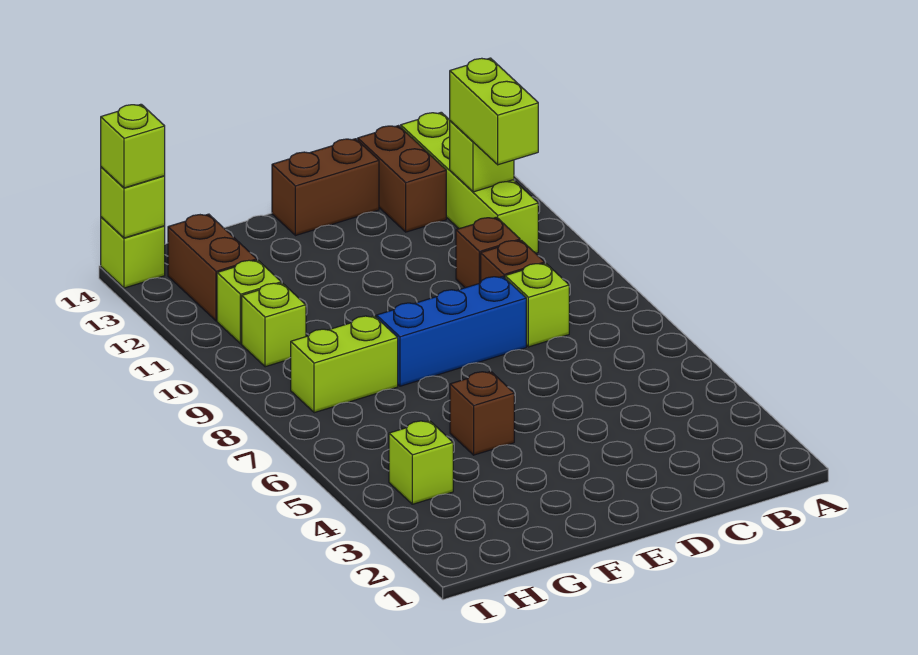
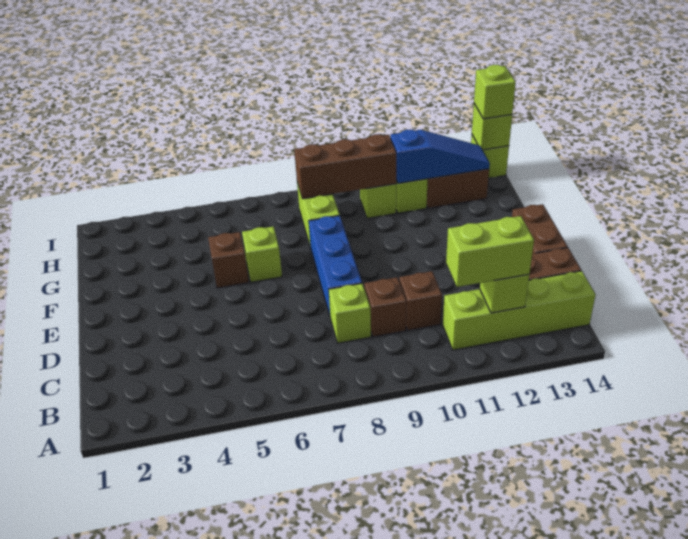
lime brick H4 level 1 -> lime brick F6 level 1
none -> brown brick H8:H10 level 2
none -> blue slope H11:H13 level 2 top 11

